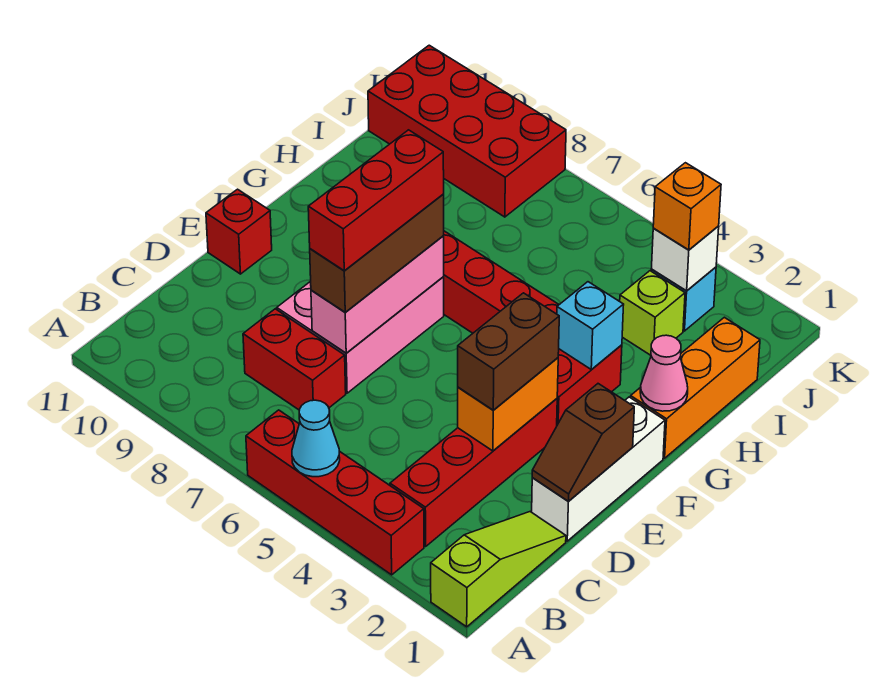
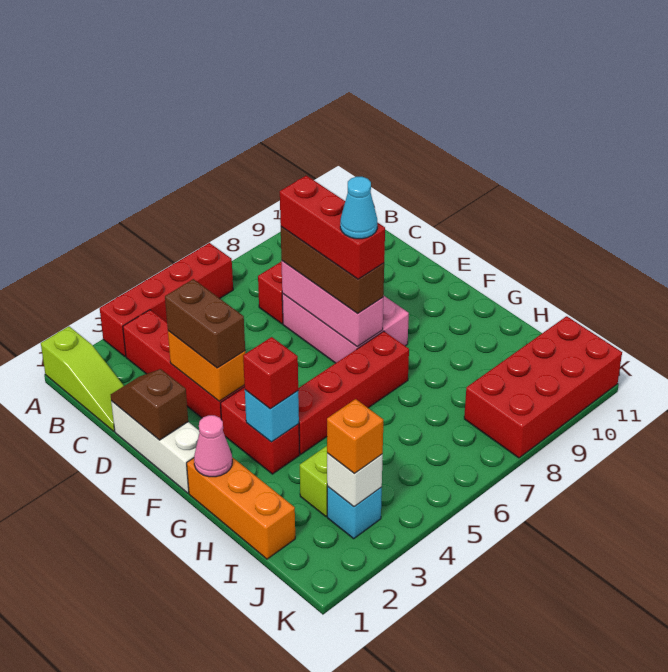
cyan cone A5 level 2 -> cyan cone F7 level 5
red brick E11 level 1 -> red brick G3 level 3

